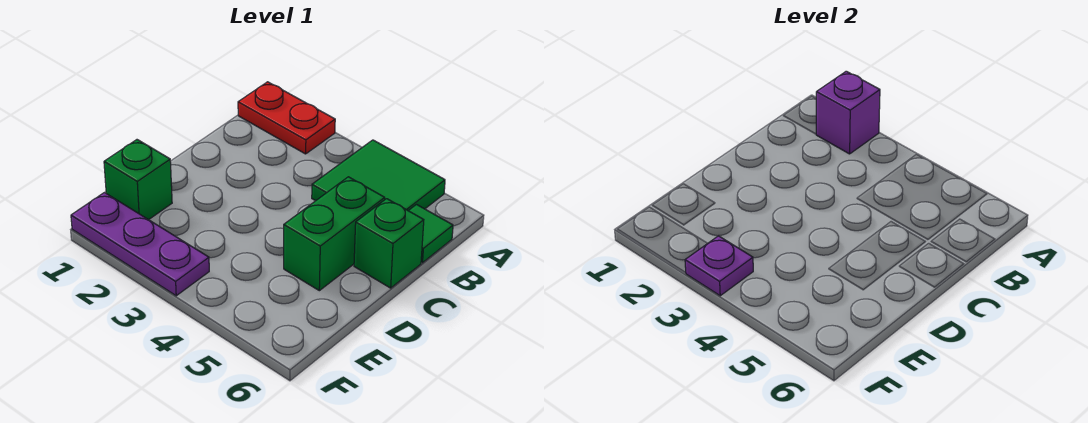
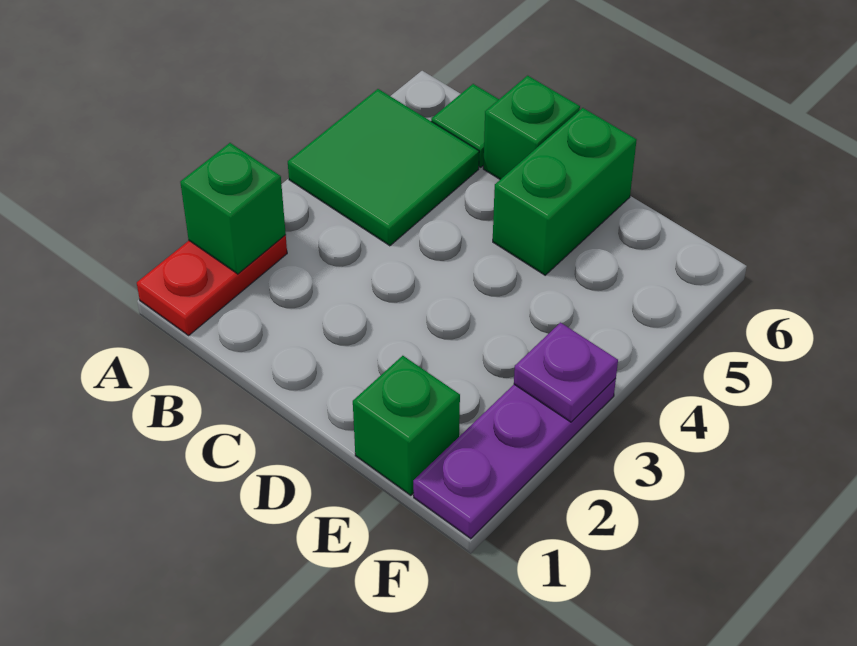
purple brick A2 level 2 -> green brick A2 level 2
green brick C5:D5 level 1 -> green brick D5:D6 level 1

